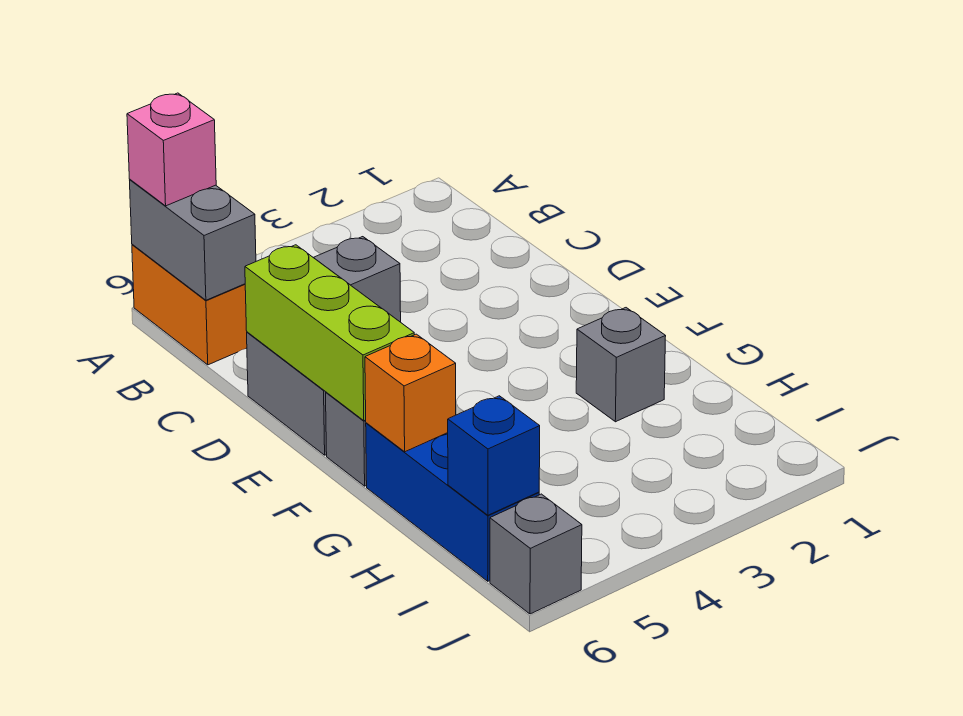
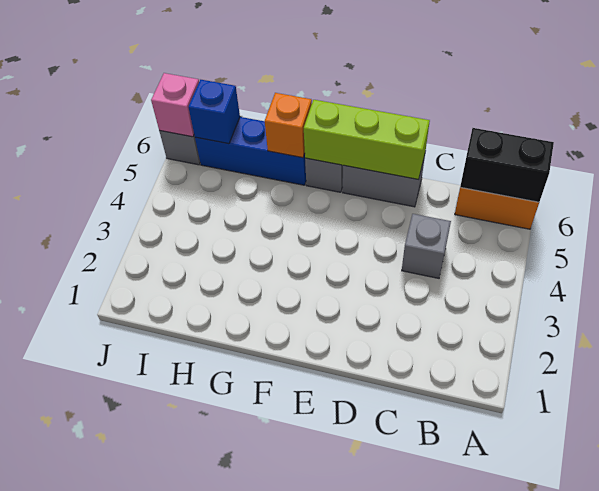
grey brick A6:B6 level 2 -> black brick A6:B6 level 2
pink brick A6 level 3 -> pink brick J6 level 2
grey brick G2 level 1 -> none

